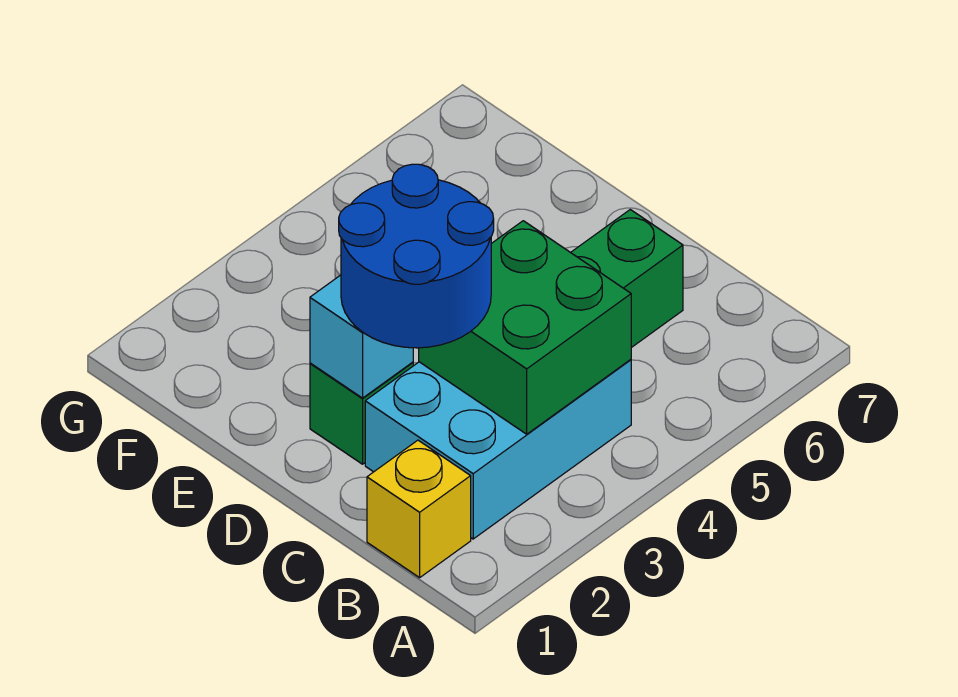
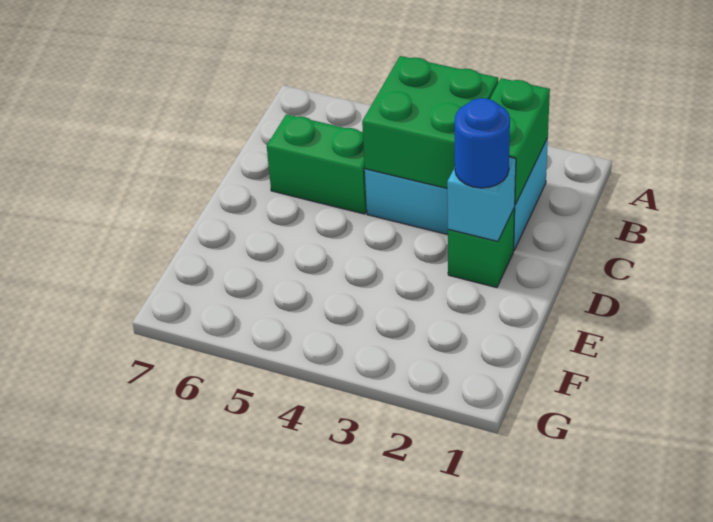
yellow brick B1 level 1 -> none
none -> green brick B2:C2 level 2
blue round brick C2:D3 level 3 -> blue round brick D2 level 3

